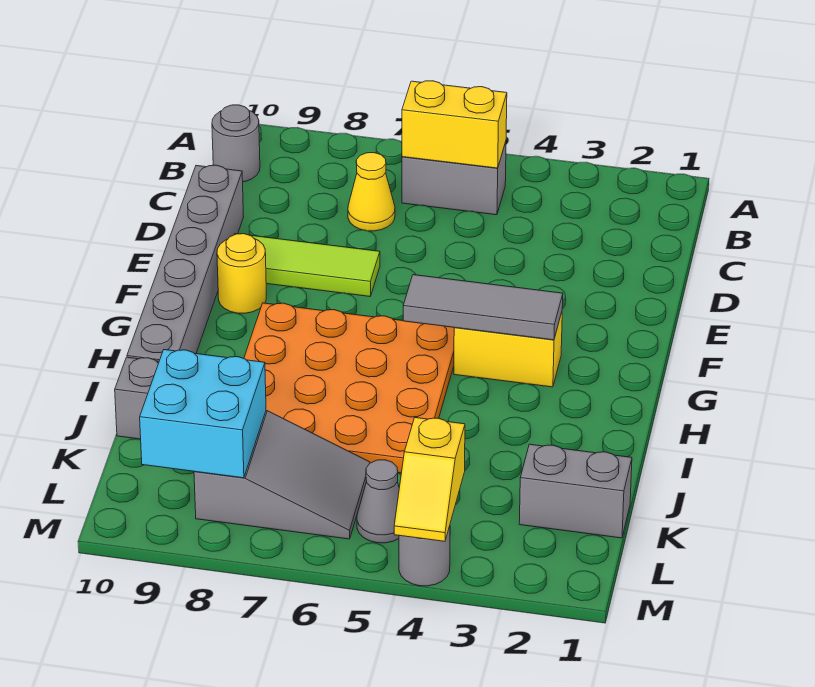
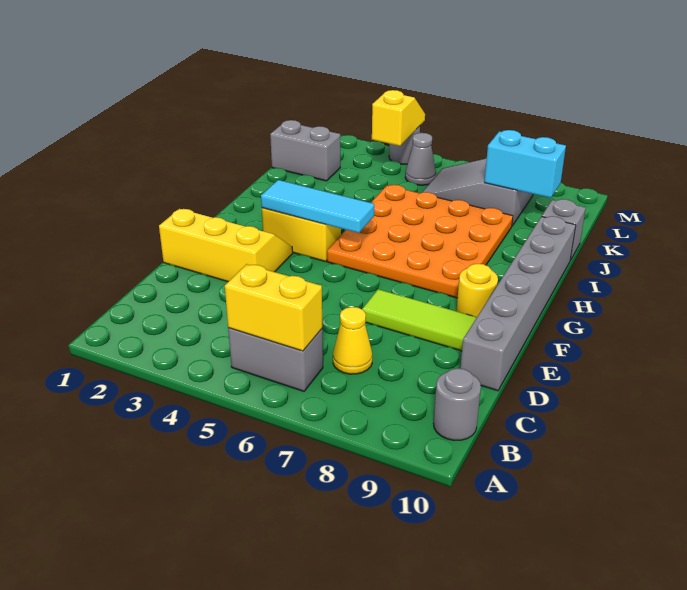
none -> yellow slope E1:F3 level 1 top E
grey tile G3:G5 level 2 -> cyan tile G3:G5 level 2
cyan brick K8:L9 level 2 -> cyan brick K8:K9 level 2

